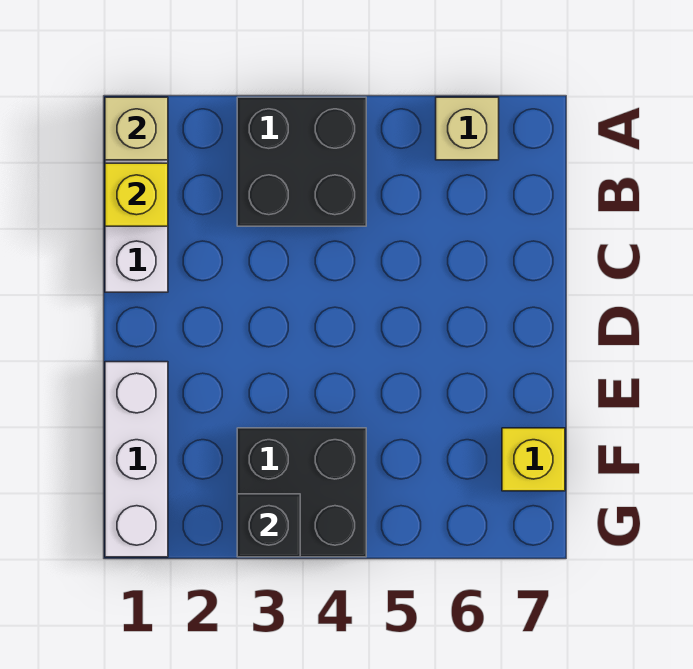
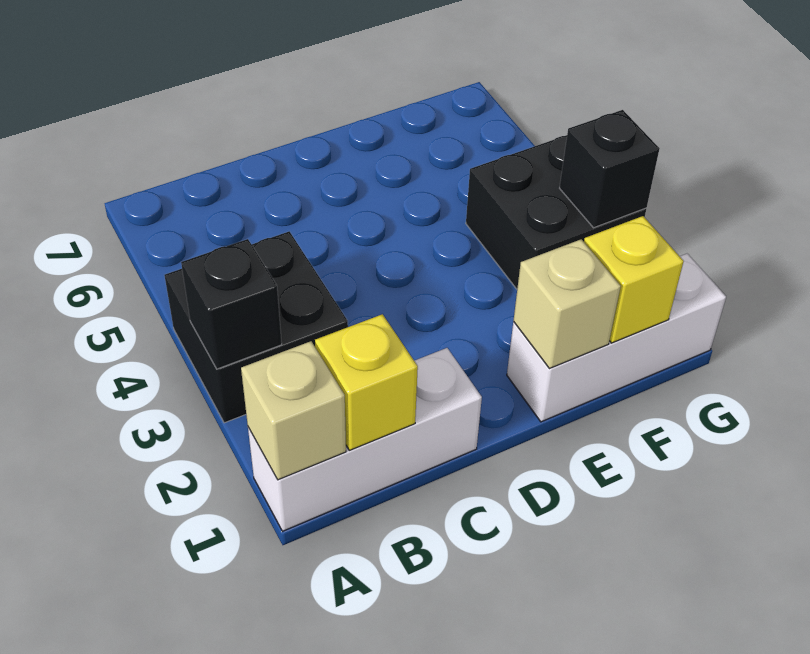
none -> black brick A3 level 2
tan brick A6 level 1 -> tan brick E1 level 2
yellow brick F7 level 1 -> yellow brick F1 level 2

